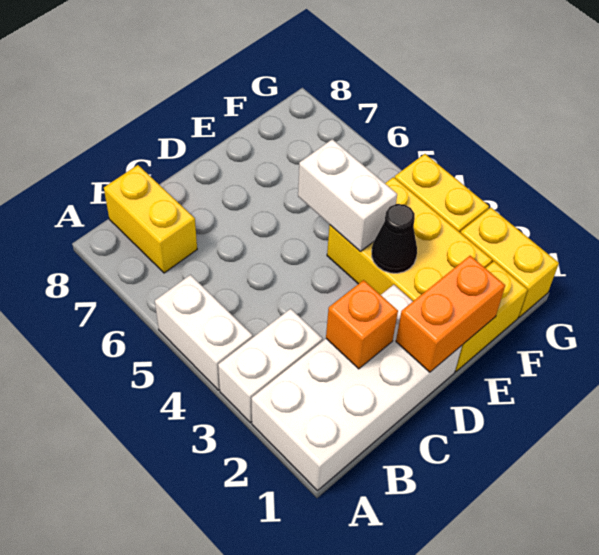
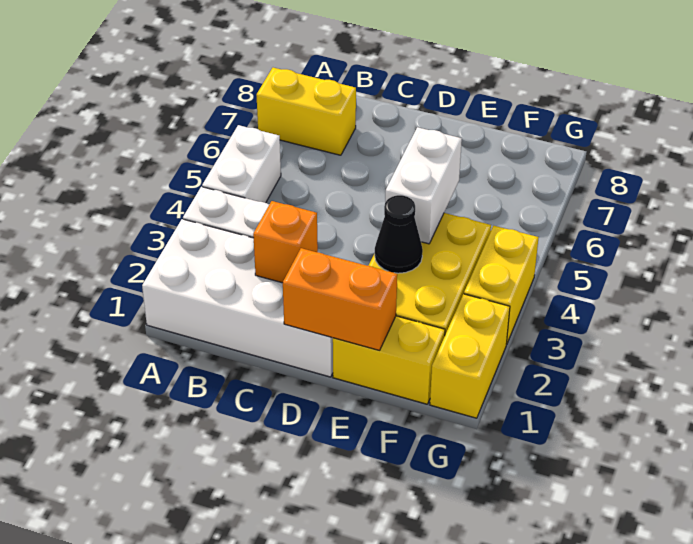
yellow brick B7:B8 level 1 -> yellow brick A7:B7 level 1

